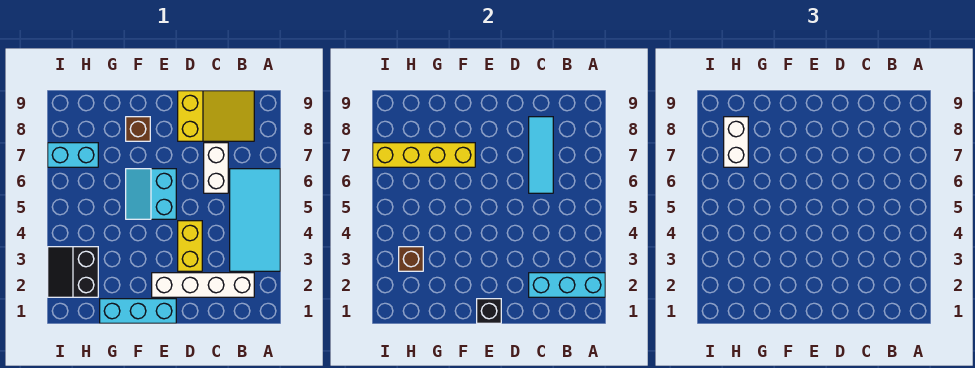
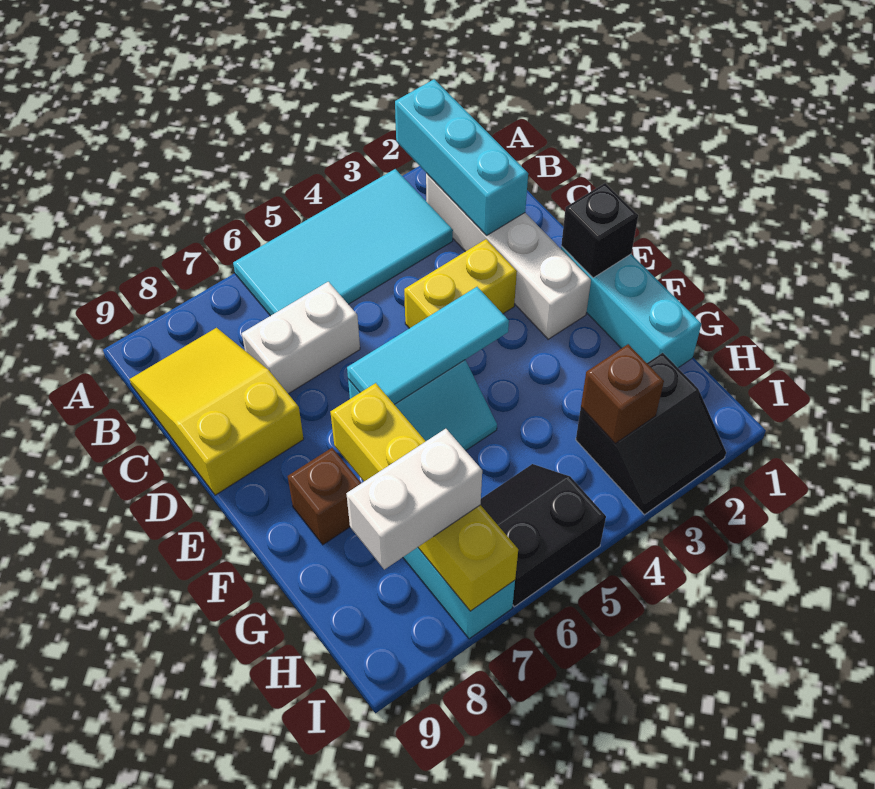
cyan tile C6:C8 level 2 -> cyan tile E4:E6 level 2
none -> black slope H5:I6 level 1 top I

